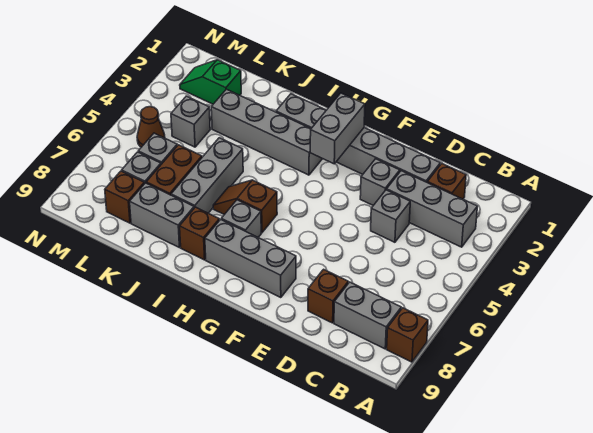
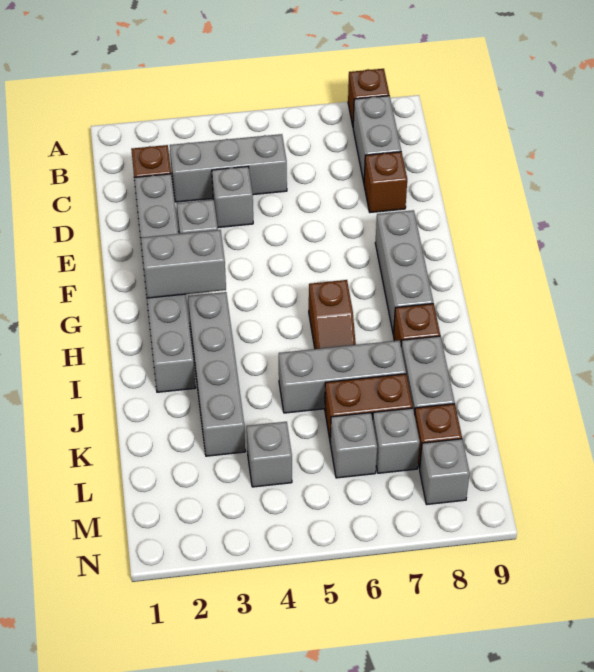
grey brick B3:D3 level 1 -> grey brick C3:C5 level 1
grey brick H7 level 1 -> grey brick M8 level 1
green slope L2:M2 level 1 top L -> none
brown cone M5 level 1 -> none

